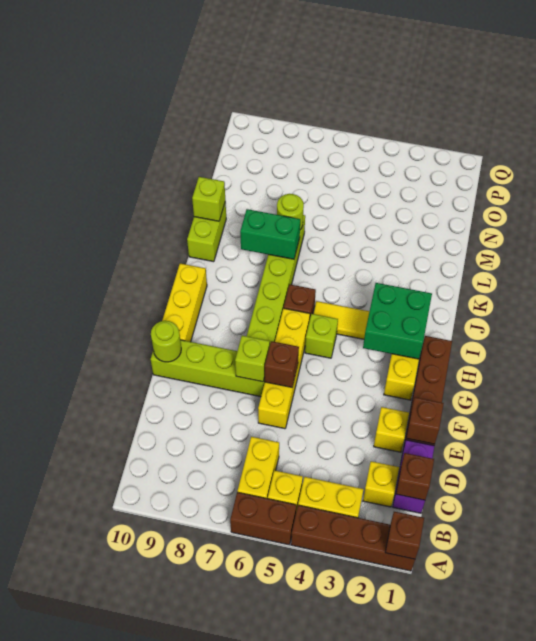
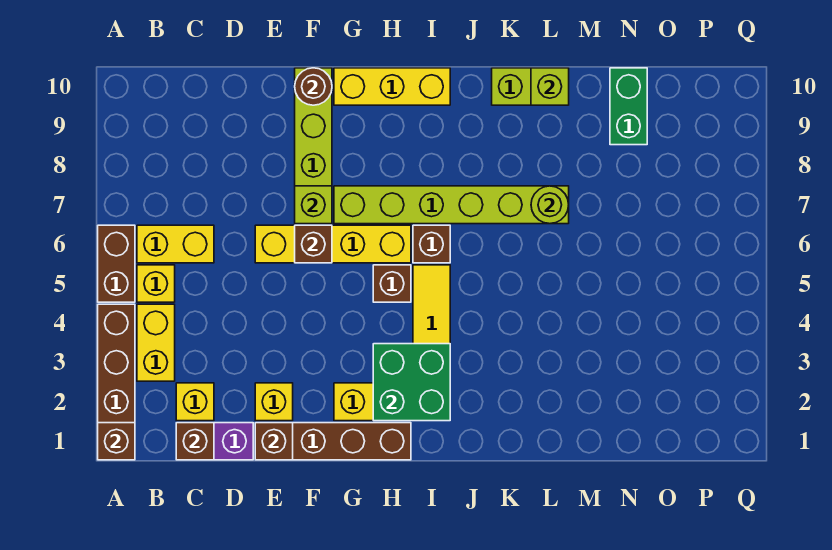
lime round brick F10 level 2 -> brown round brick F10 level 2
lime brick H5 level 1 -> brown brick H5 level 1
green brick K7:K8 level 2 -> green brick N9:N10 level 1

